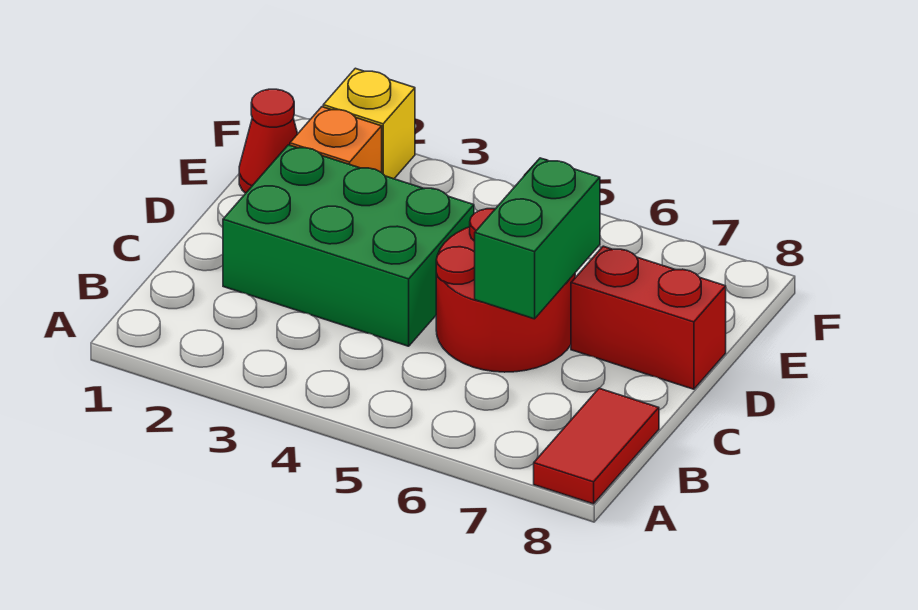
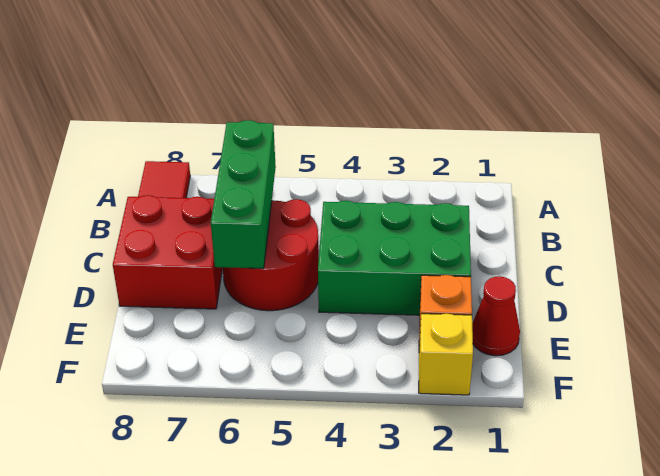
green brick C6:D6 level 2 -> green brick B6:D6 level 2
red brick D7:D8 level 1 -> red brick C7:D8 level 1

